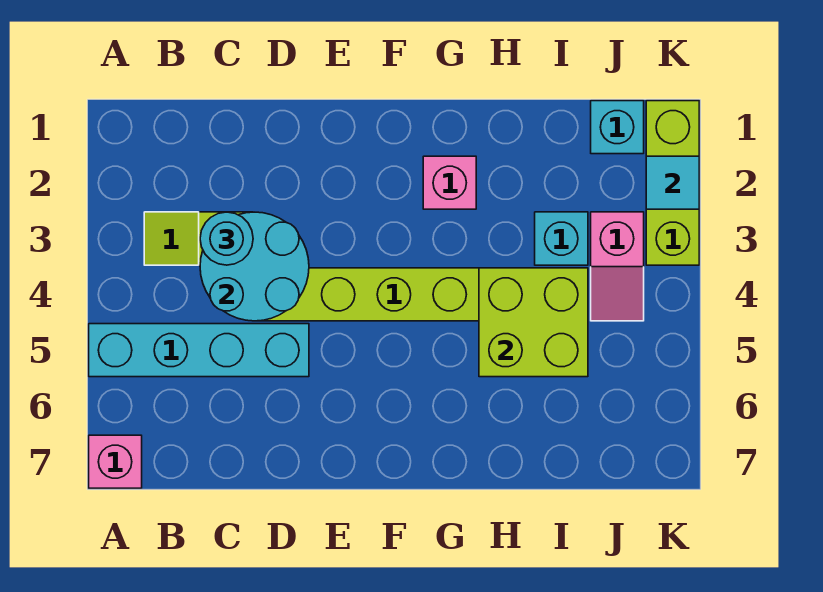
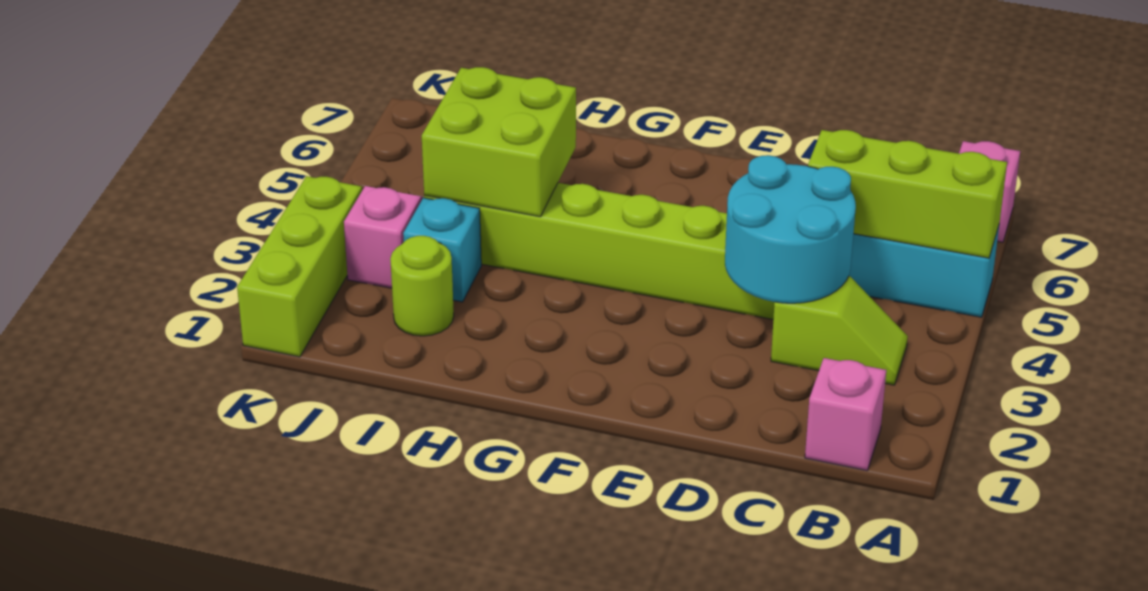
none -> lime brick A5:C5 level 2
cyan round brick C3 level 3 -> none
pink brick G2 level 1 -> pink brick B1 level 1
none -> lime round brick I2 level 1
cyan brick J1 level 1 -> none
cyan tile K2 level 2 -> none

